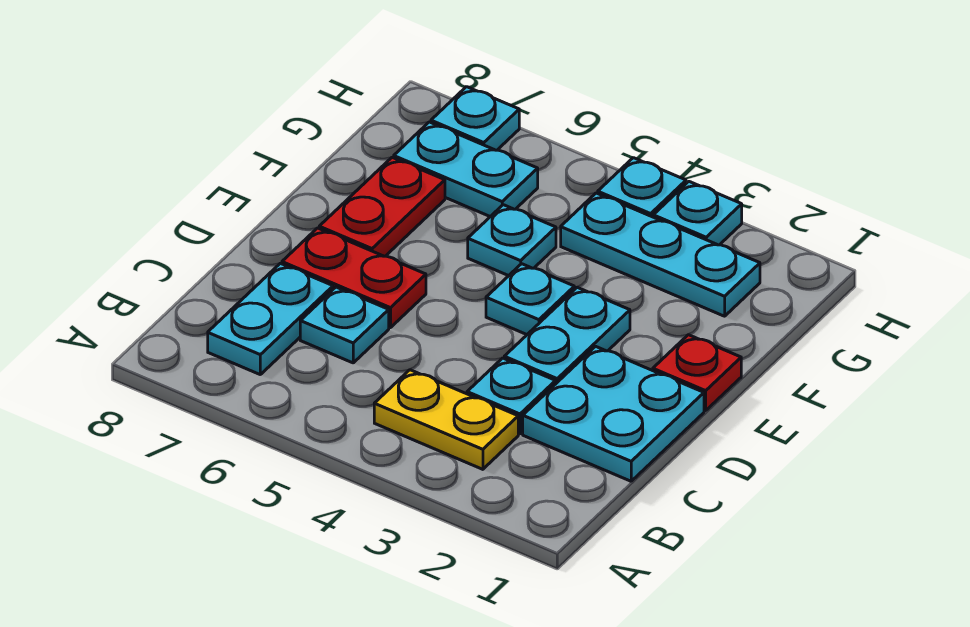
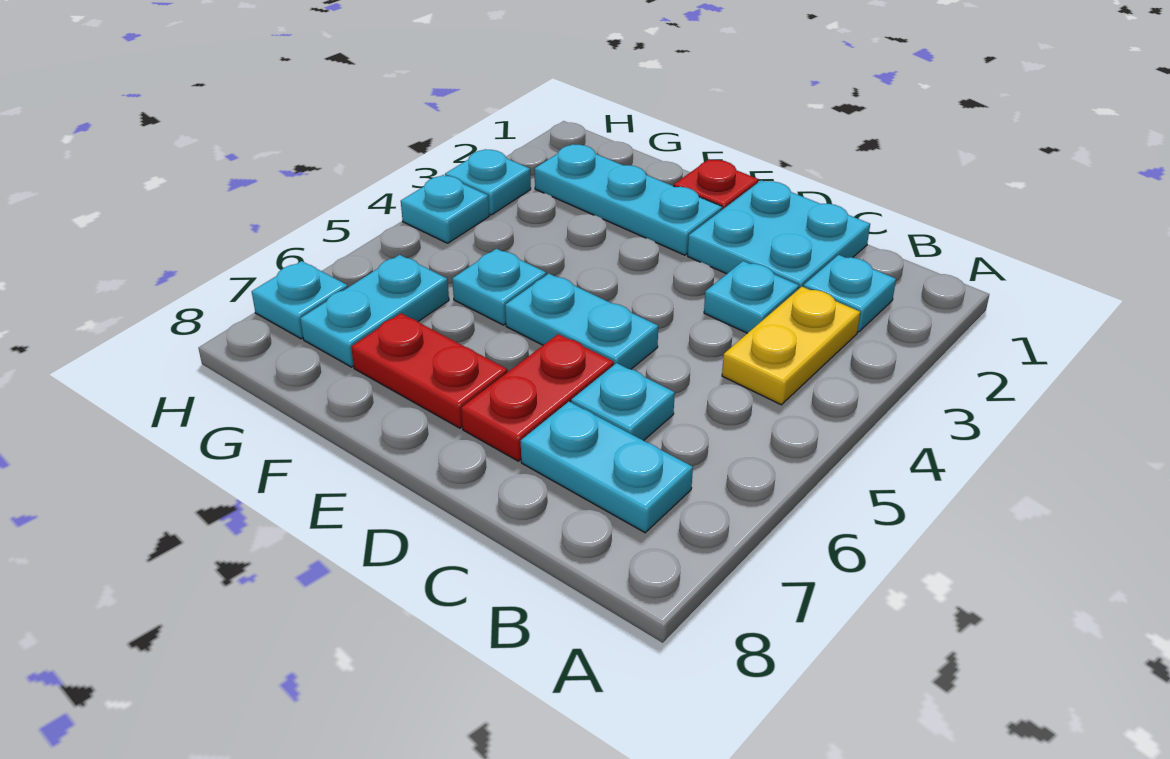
cyan plate D3:E3 level 1 -> cyan plate D5:E5 level 1
cyan plate E4 level 1 -> cyan plate B2 level 1
cyan plate G2:G4 level 1 -> cyan plate E2:G2 level 1

